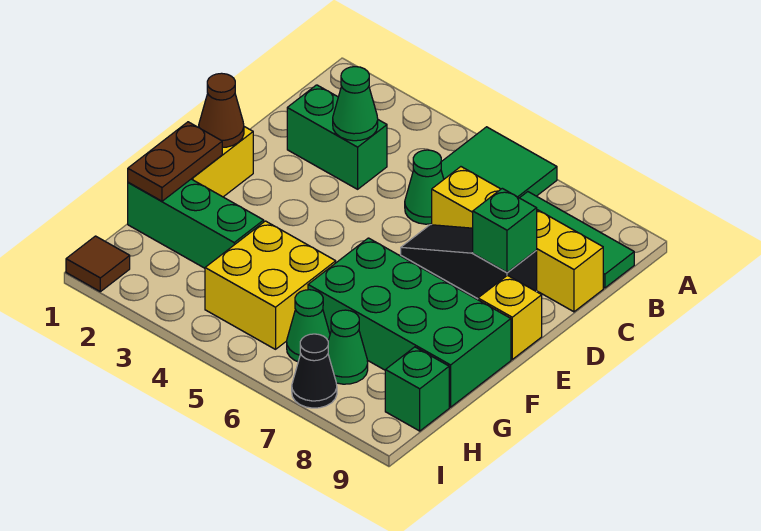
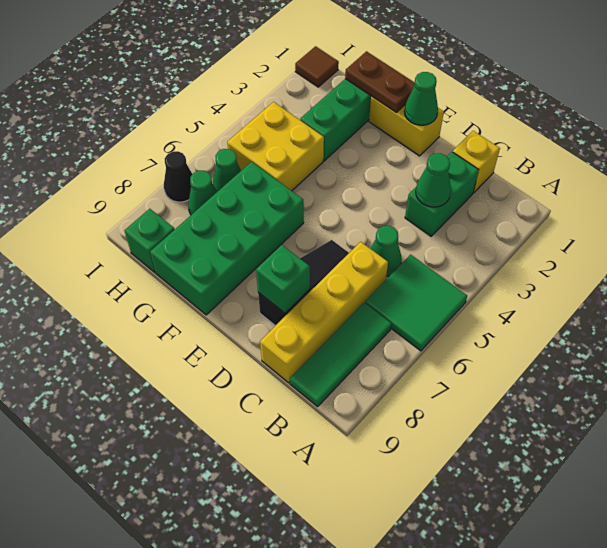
brown cone E1 level 2 -> green cone E1 level 2
yellow brick E9 level 1 -> yellow brick C1 level 1

